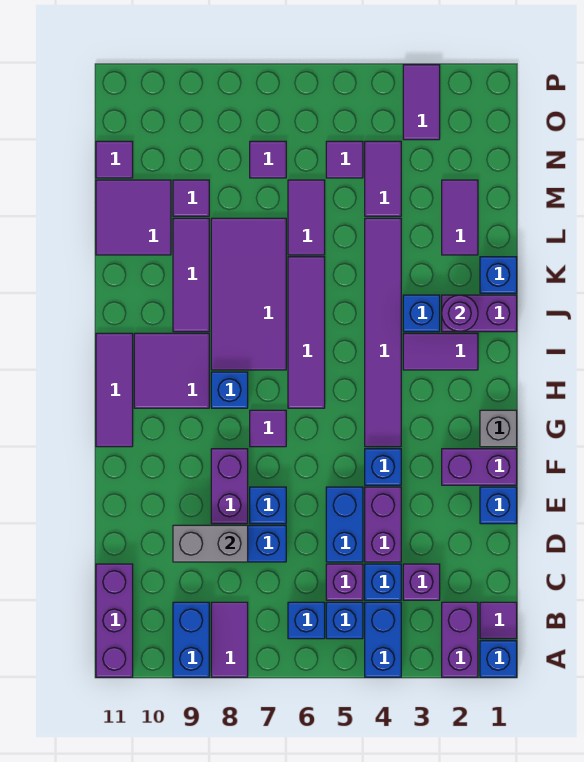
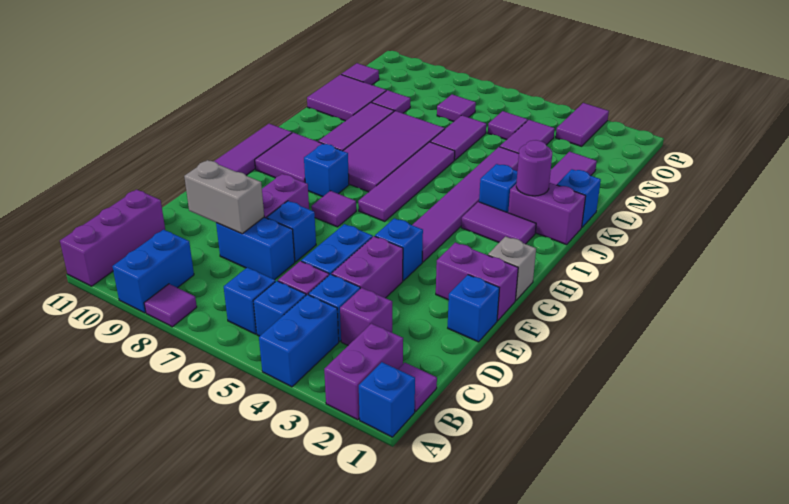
purple tile A8:B8 level 1 -> purple tile A8 level 1

